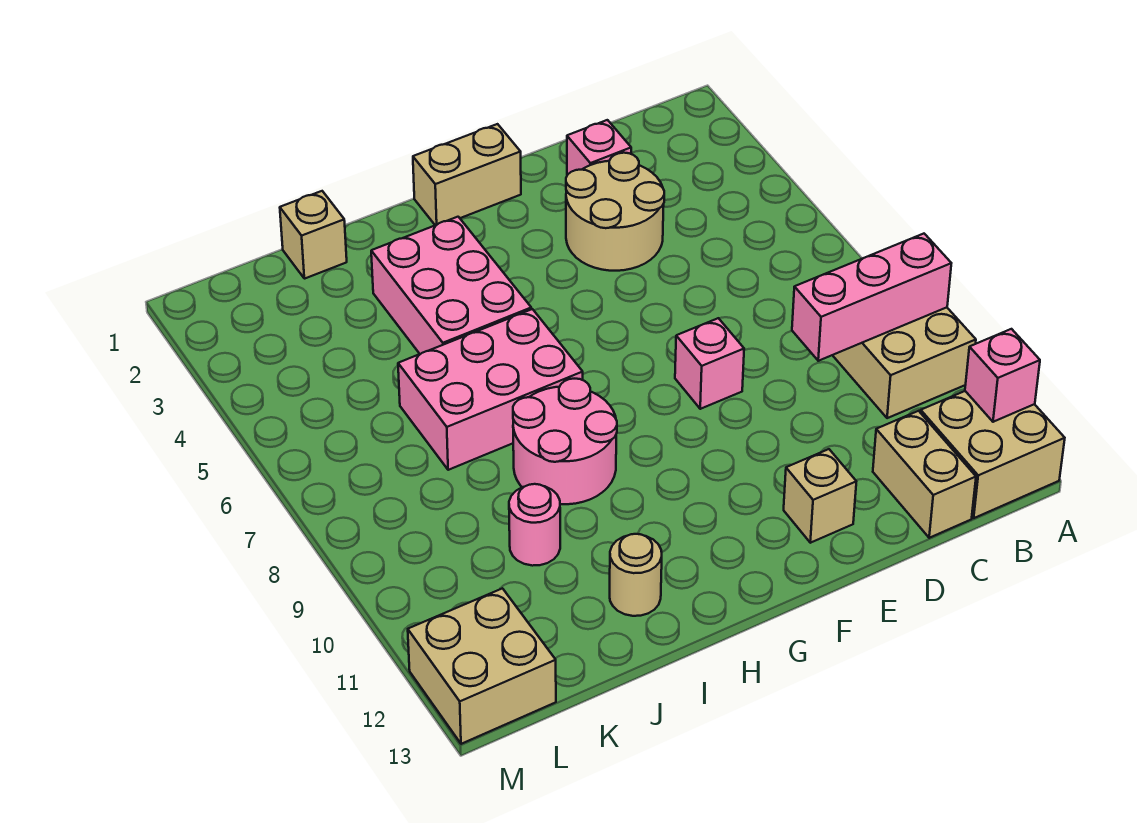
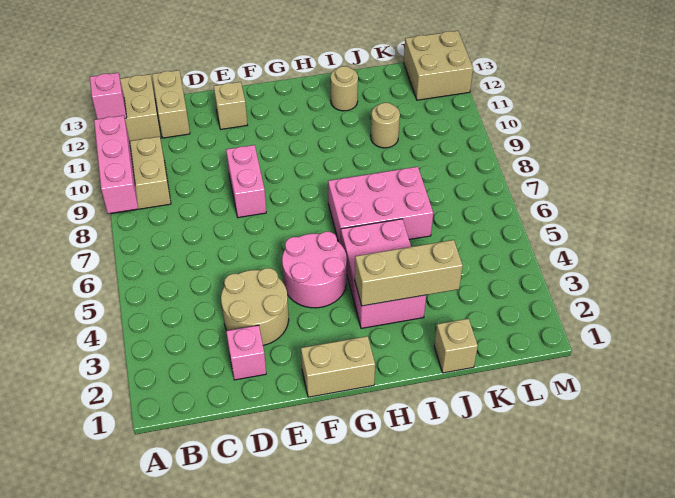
pink brick A9:C9 level 2 -> pink brick A8:A10 level 2
pink brick E8 level 1 -> pink brick E8:E9 level 1
none -> tan brick H3:J3 level 2
pink round brick H8:I9 level 1 -> pink round brick F4:G5 level 1
pink round brick J10 level 1 -> tan round brick J10 level 1

